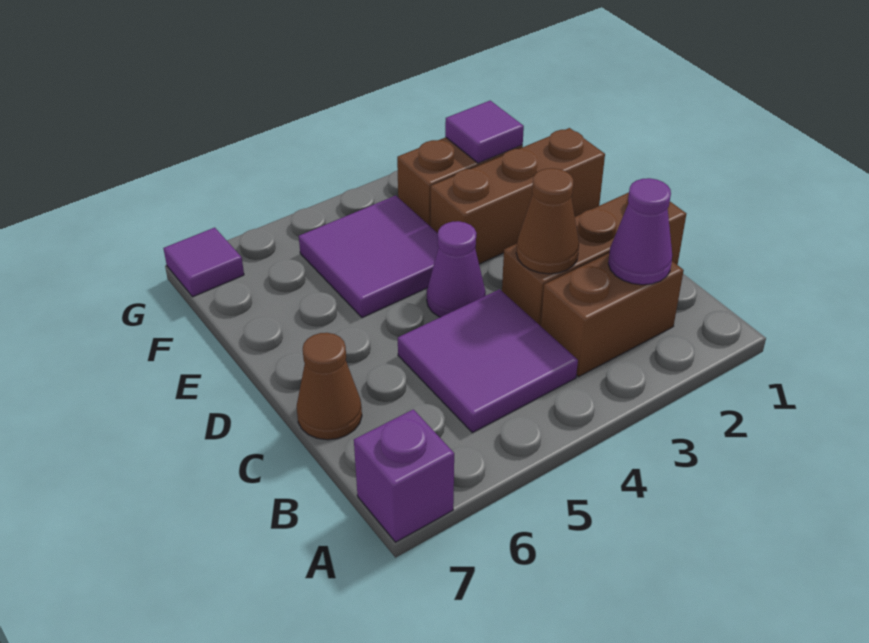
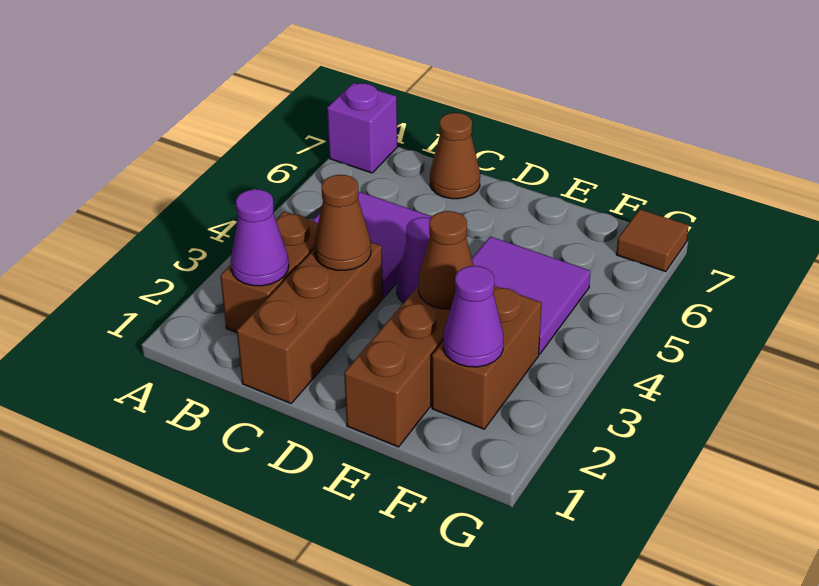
none -> brown cone E3 level 2
purple tile F2 level 2 -> purple cone F2 level 2
purple tile G7 level 1 -> brown tile G7 level 1

